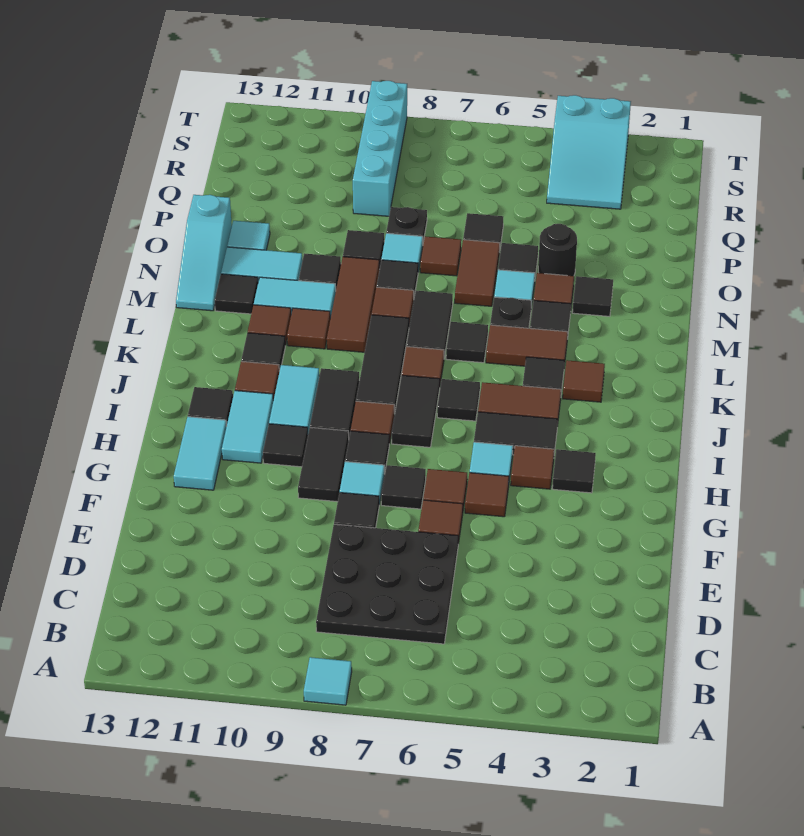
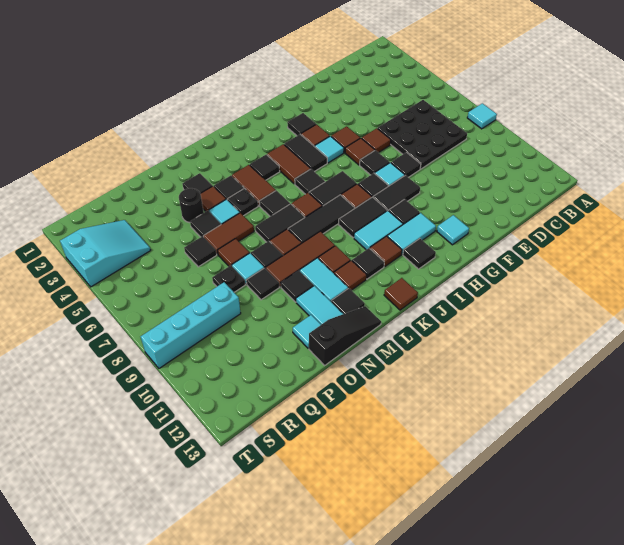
cyan tile G12:H12 level 1 -> cyan tile G12 level 1
brown tile K3 level 1 -> brown tile K13 level 1
cyan slope M13:O13 level 1 top O -> black slope M13:O13 level 1 top O

